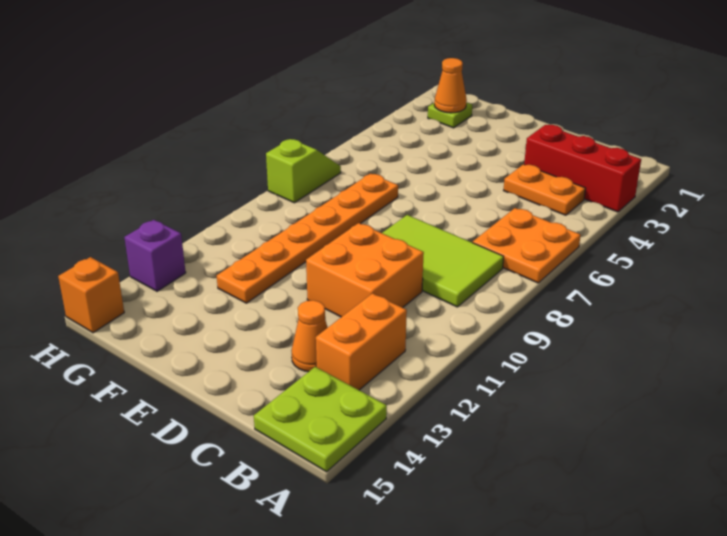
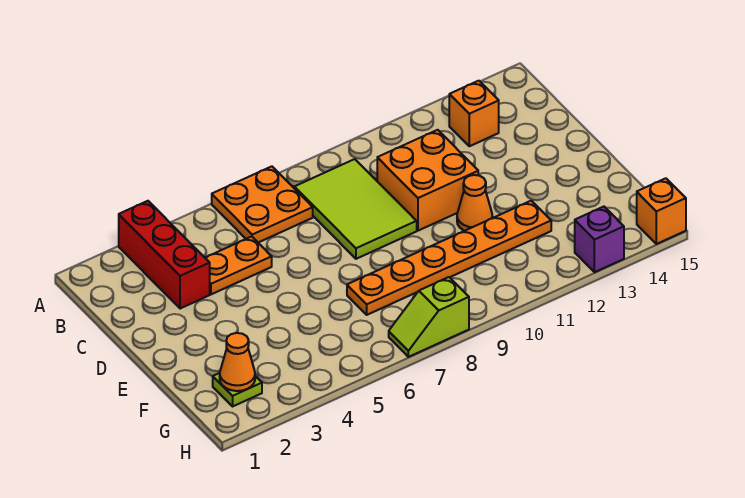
lime plate A14:B15 level 1 -> none
orange plate B4:C4 level 1 -> orange plate C4:C5 level 1
orange brick B12:B13 level 1 -> orange brick B13 level 1
orange cone C13 level 1 -> orange cone E11 level 1

